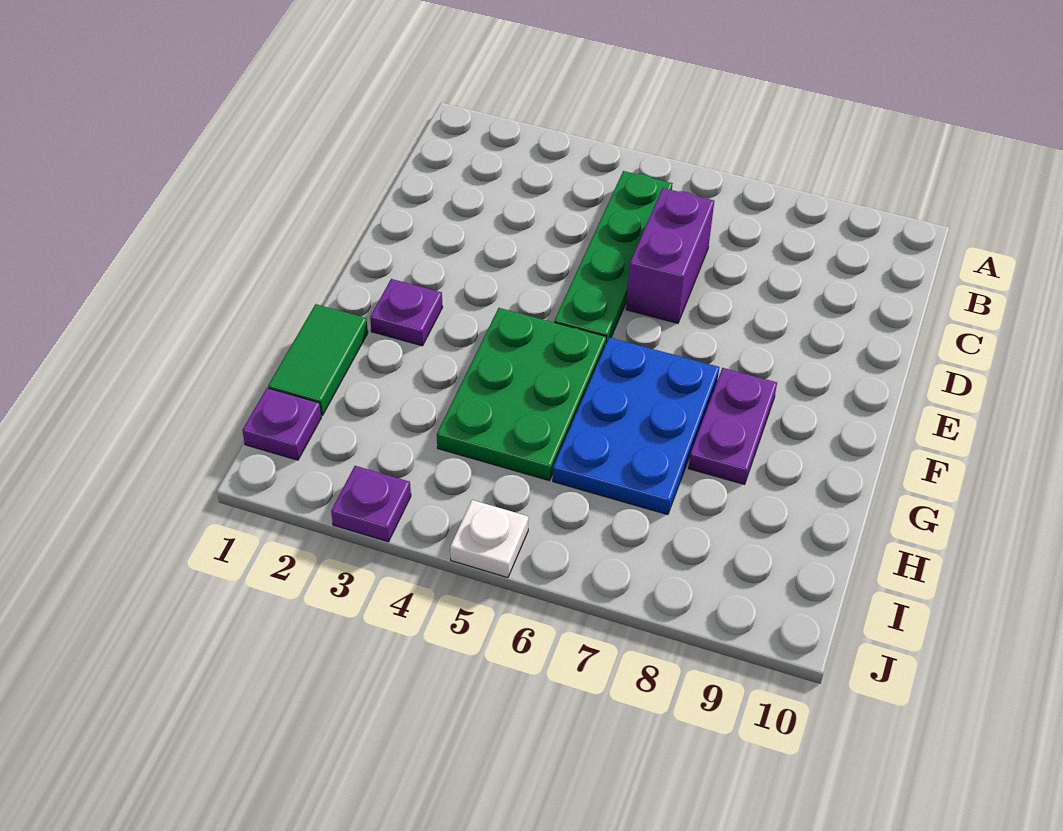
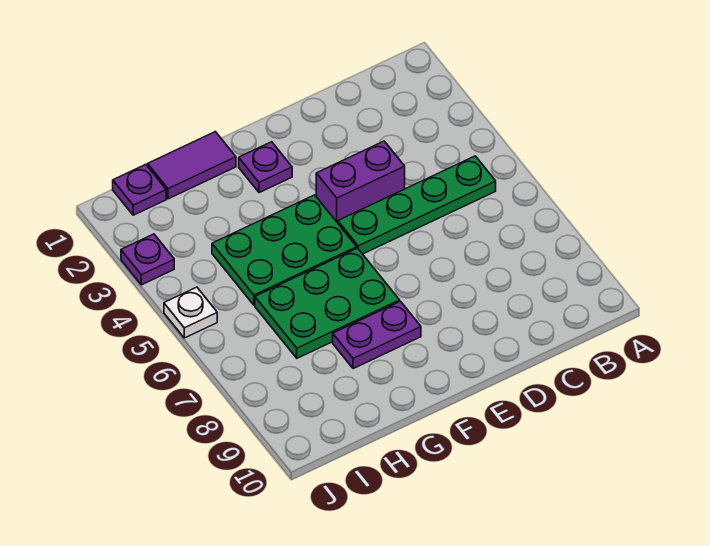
purple brick C6:D6 level 1 -> purple brick D4:E4 level 1
blue plate F6:H7 level 1 -> green plate F6:H7 level 1
green tile G1:H1 level 1 -> purple tile G1:H1 level 1

